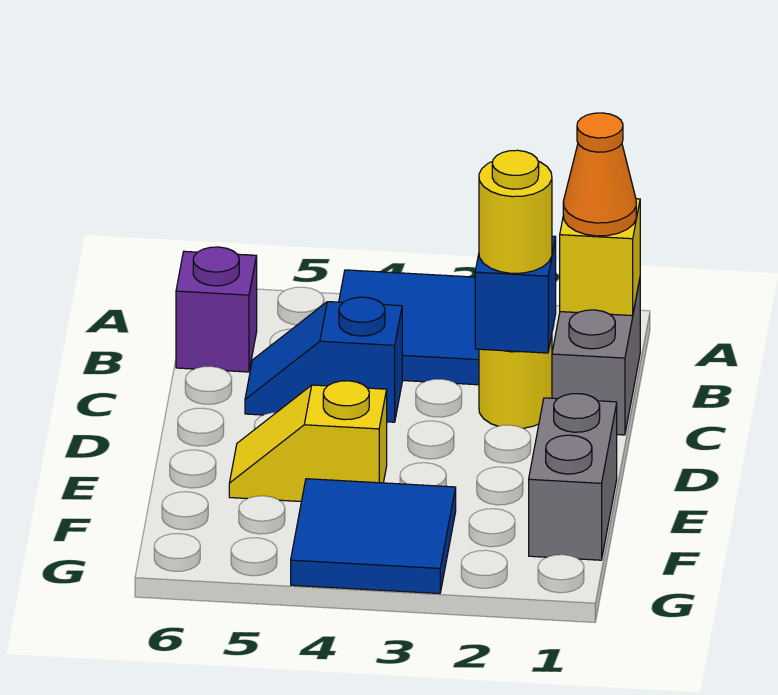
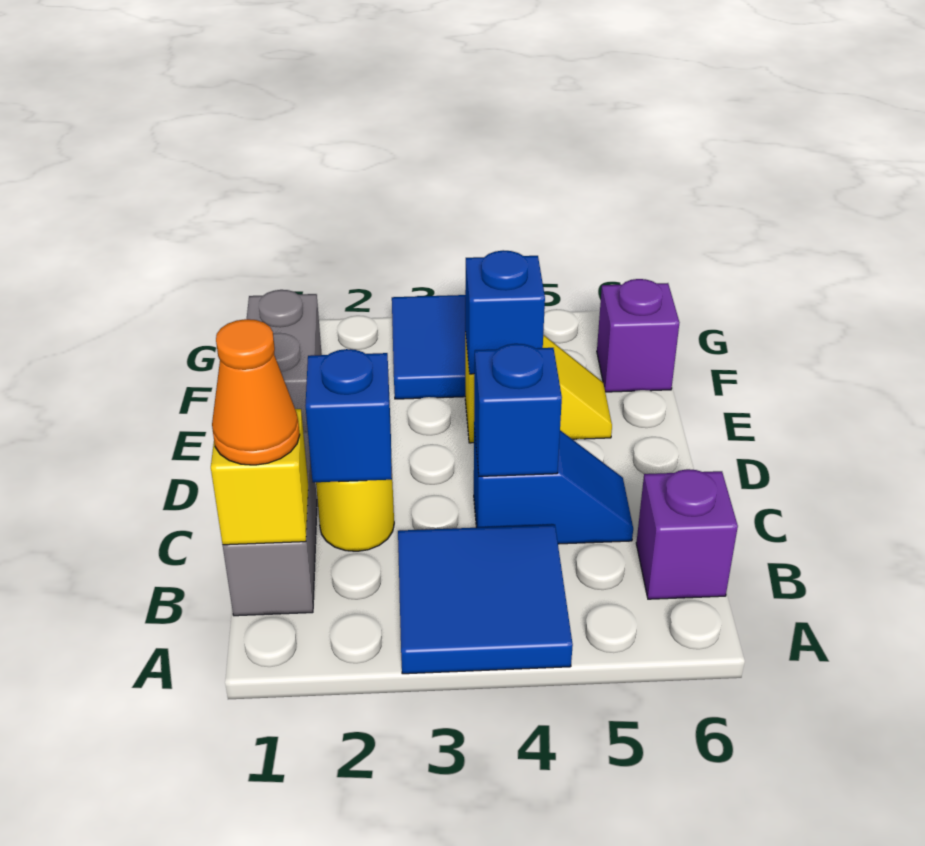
yellow round brick C2 level 3 -> none
none -> blue brick C4 level 2
none -> blue brick E4 level 2
none -> purple brick F6 level 1

